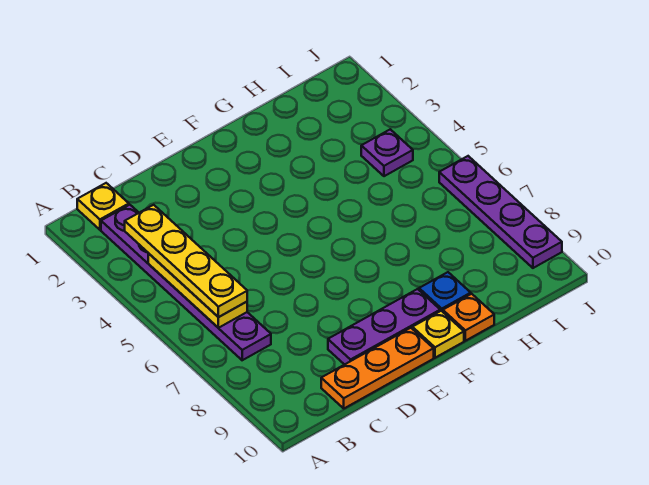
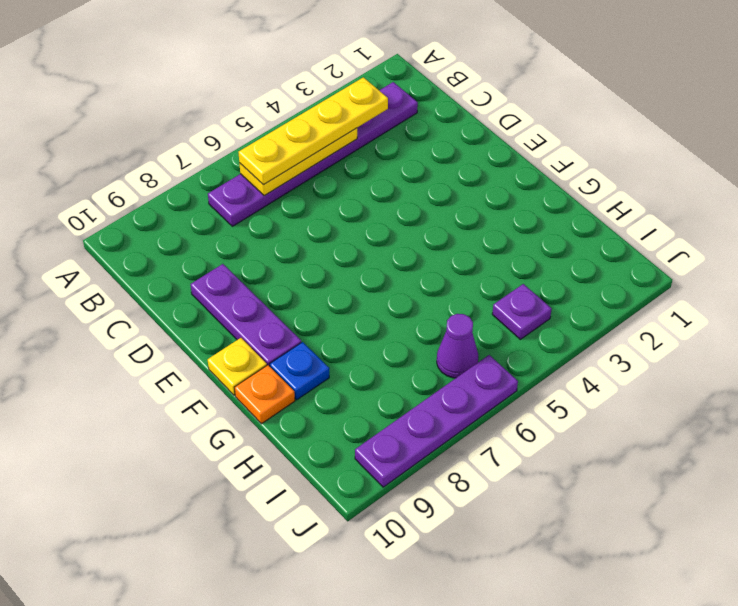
yellow plate B1 level 1 -> none
orange plate C10:E10 level 1 -> none
none -> purple cone I6 level 1

